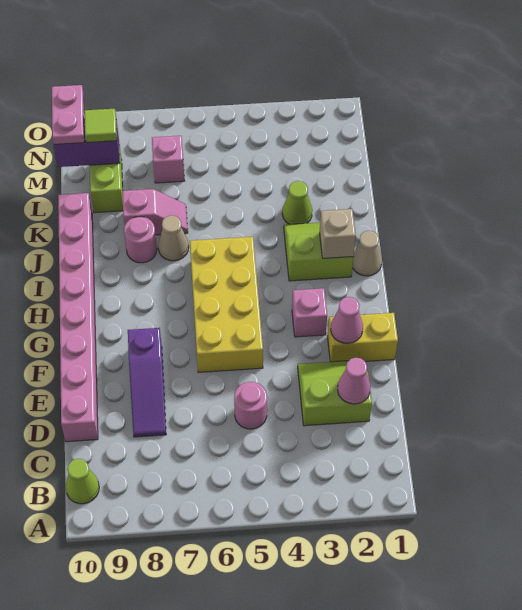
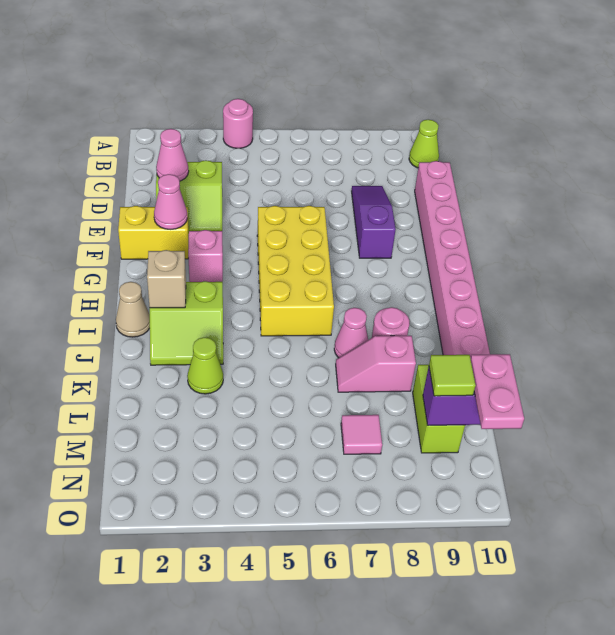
pink round brick D5 level 1 -> pink round brick A4 level 1
tan cone J7 level 1 -> pink cone J7 level 1
pink brick M7 level 1 -> pink tile M7 level 1

